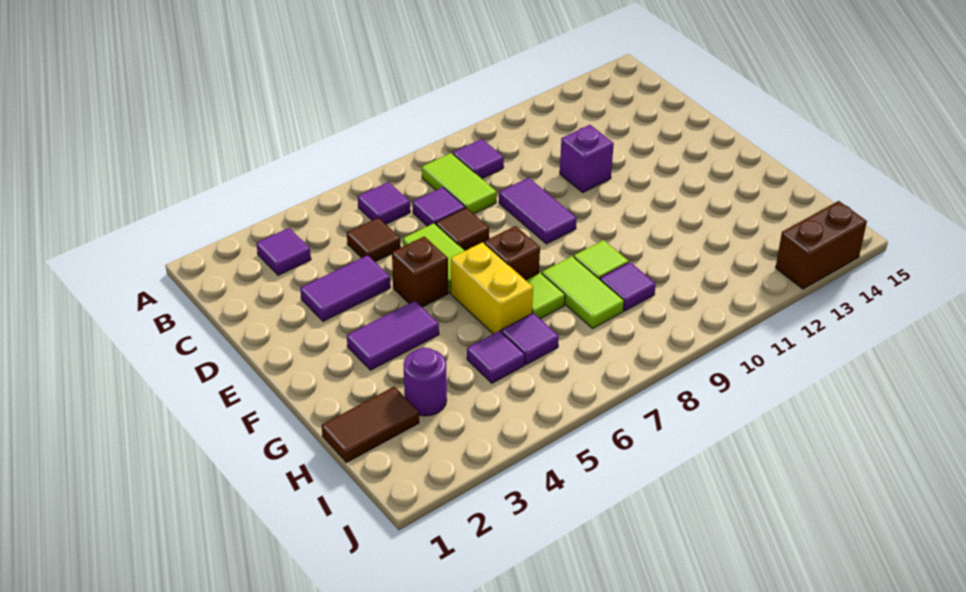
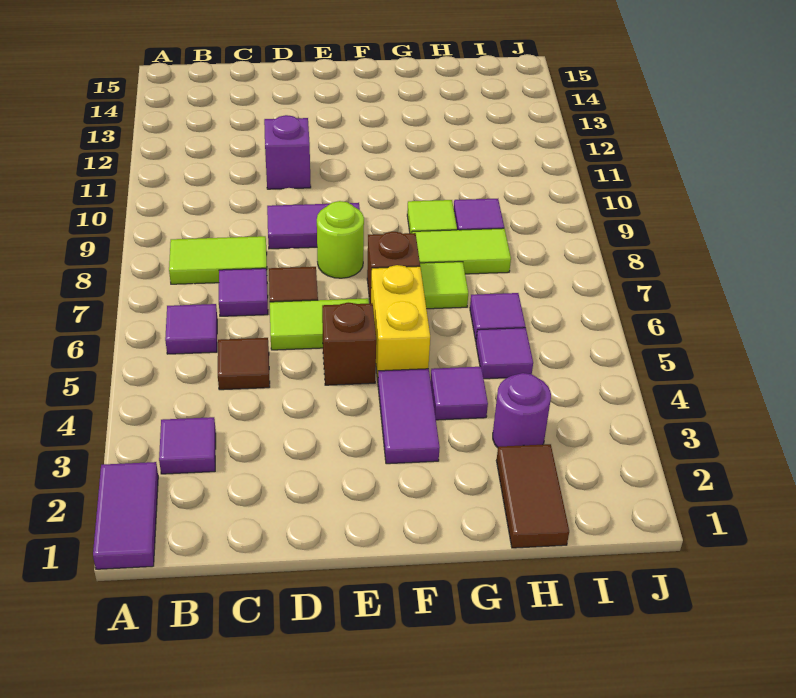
purple tile B9 level 1 -> purple tile G4 level 1
purple tile D3:D4 level 1 -> purple tile A1:A2 level 1
none -> lime round brick E8 level 1
yellow brick F6:G6 level 1 -> yellow brick F5:F6 level 1
brown brick J13:J14 level 1 -> none

